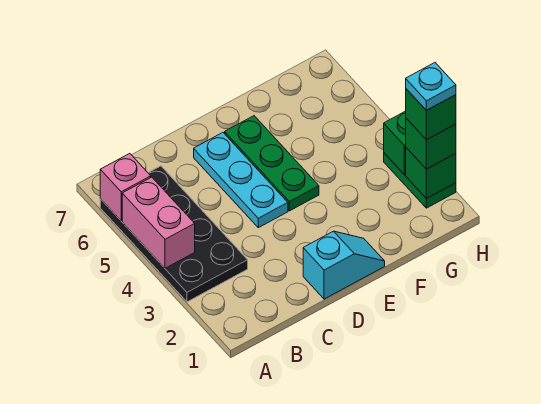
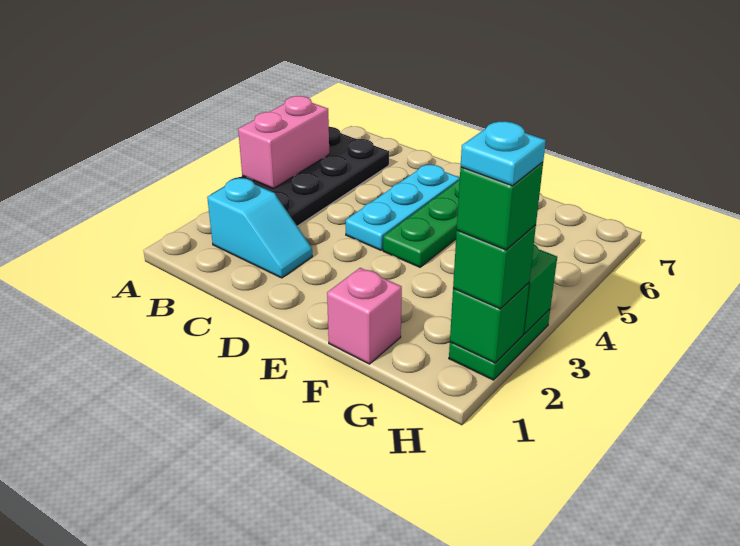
pink brick A6 level 2 -> pink brick F1 level 1
cyan slope D1:E1 level 1 top D -> cyan slope B2:C2 level 1 top B

